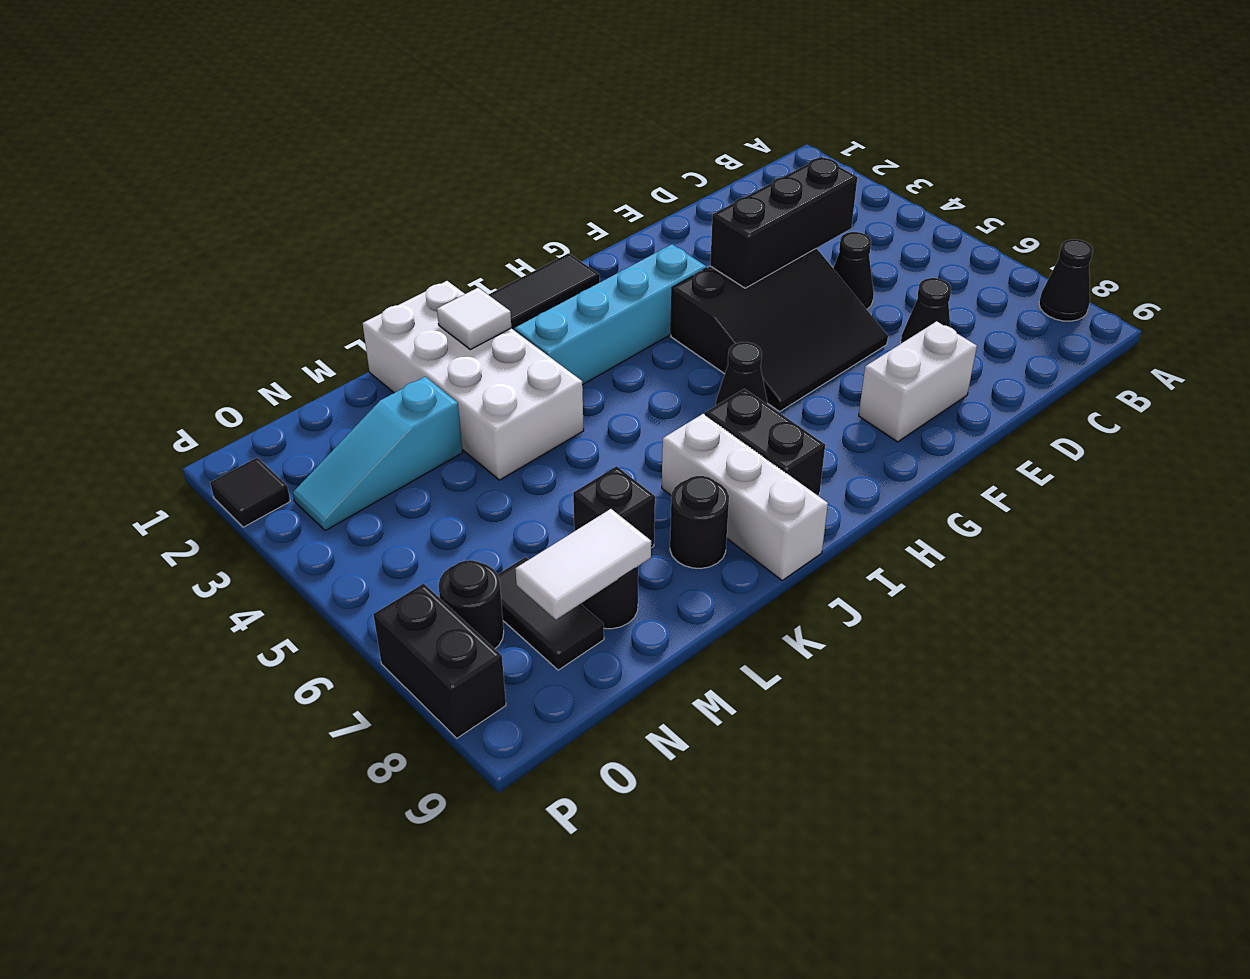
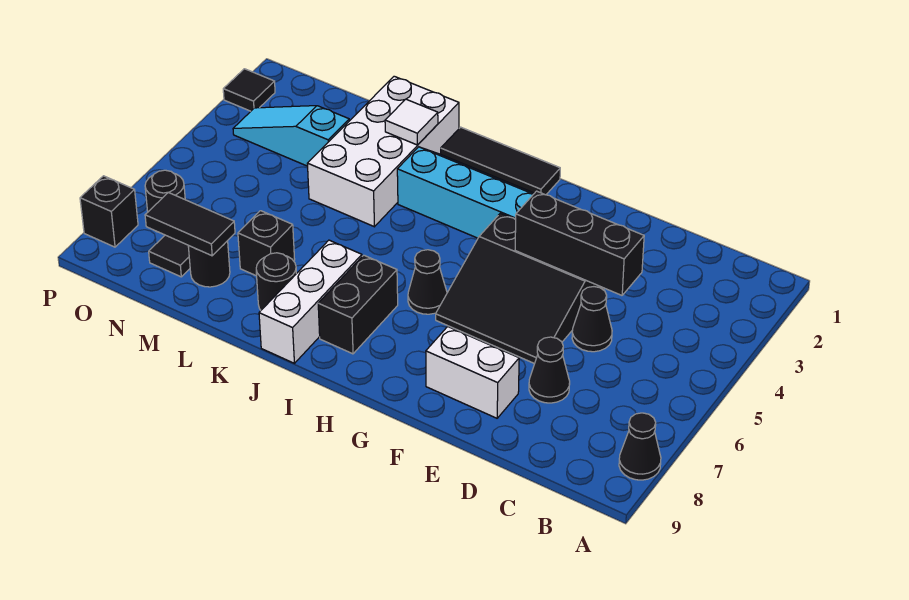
white tile M8:N8 level 2 -> black tile M8:N8 level 2
black brick P7:P8 level 1 -> black brick P8 level 1

